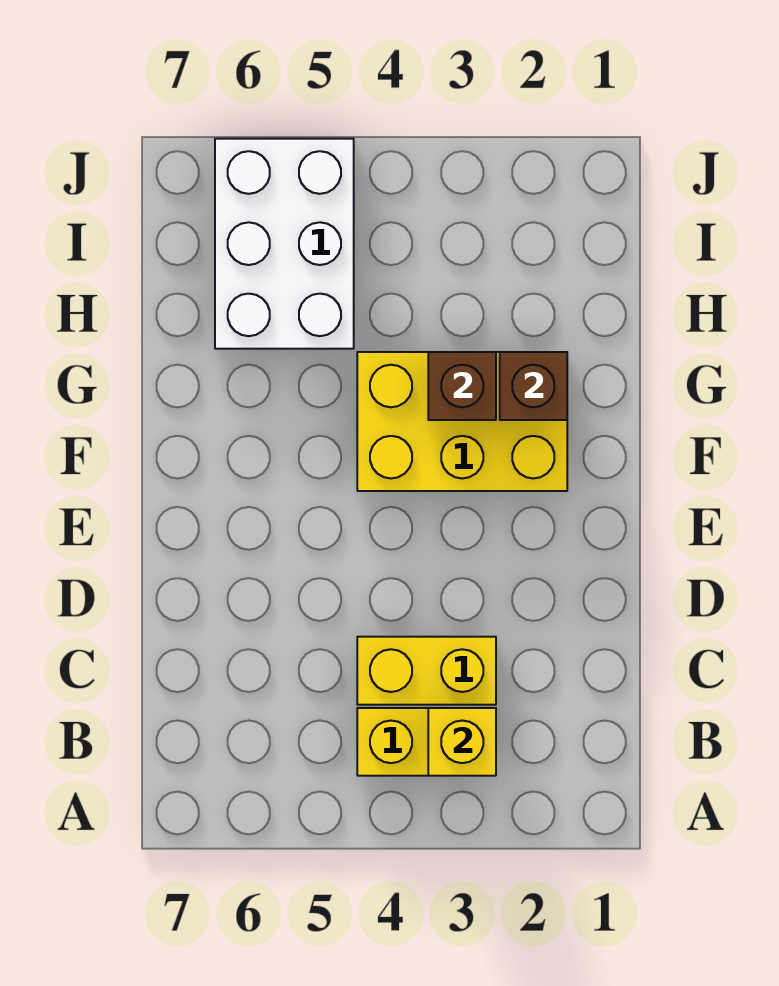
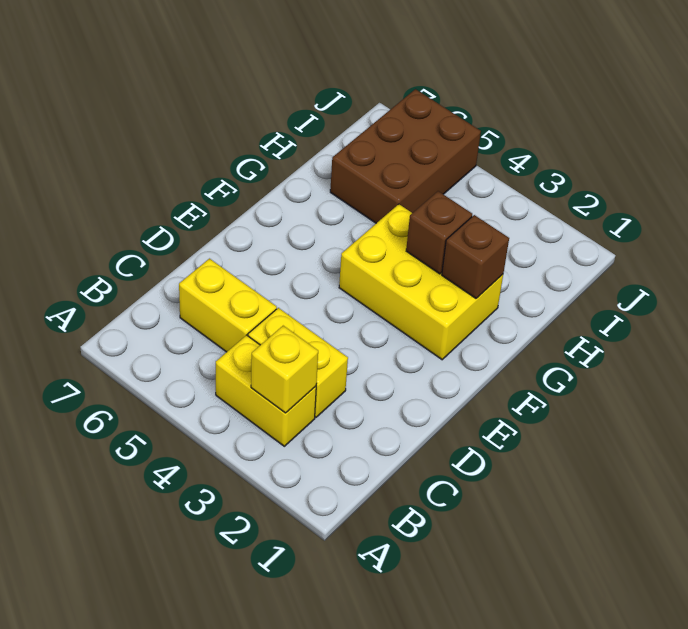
none -> yellow brick C5:C6 level 1
white brick H5:J6 level 1 -> brown brick H5:J6 level 1

